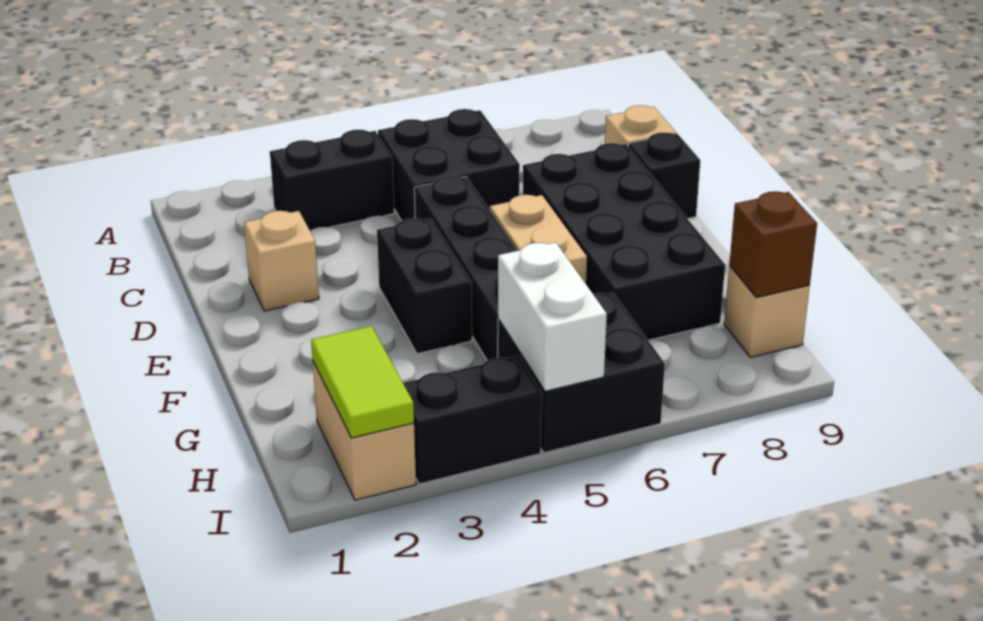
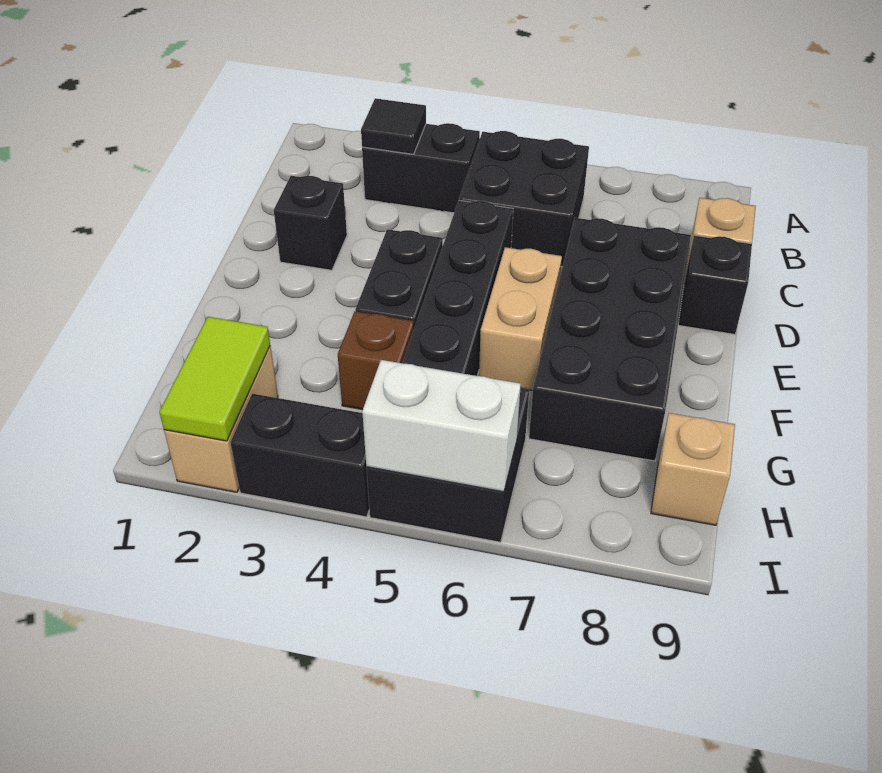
none -> black tile B3 level 2
tan brick D2 level 1 -> black brick D2 level 1
white brick H5:I5 level 2 -> white brick I5:I6 level 2
brown brick H9 level 2 -> brown brick G4 level 1

